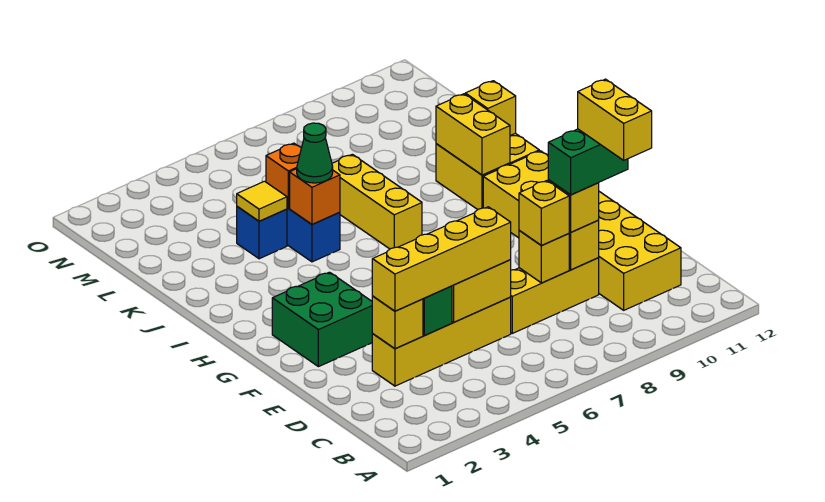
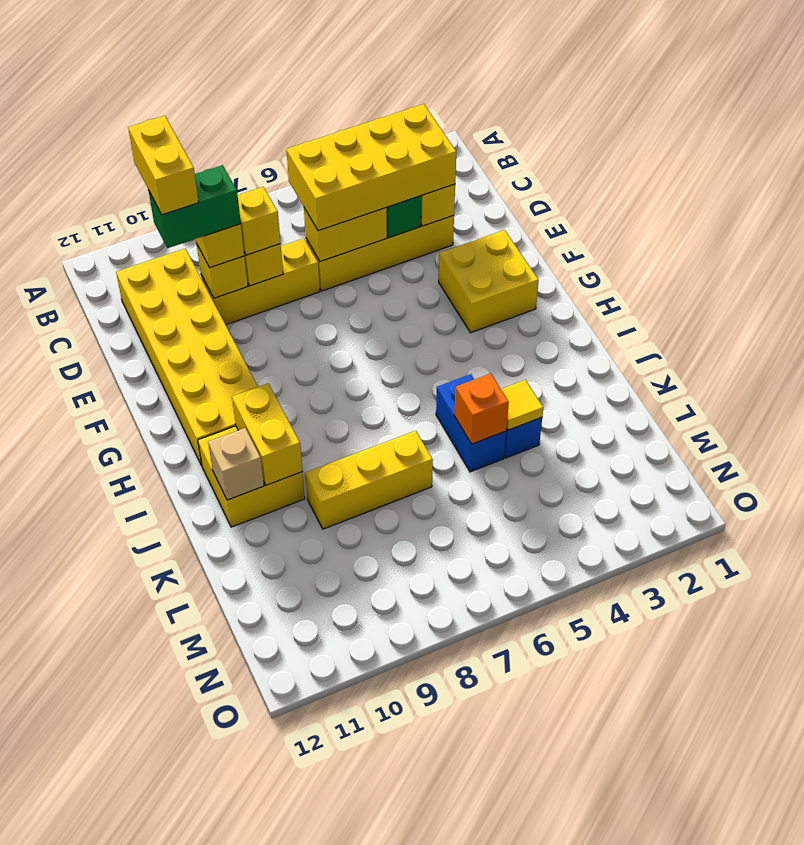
yellow brick D3:D6 level 3 -> yellow brick C3:D6 level 3
green brick F2:G3 level 1 -> yellow brick F2:G3 level 1
yellow brick I7:K7 level 1 -> yellow brick K7:K9 level 1
orange brick J5 level 2 -> none
green cone J5 level 3 -> none
yellow brick J11 level 2 -> tan brick J11 level 2

